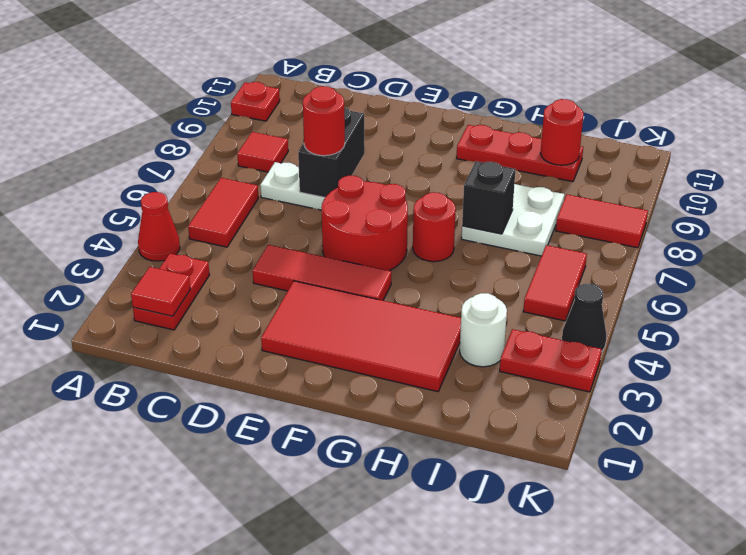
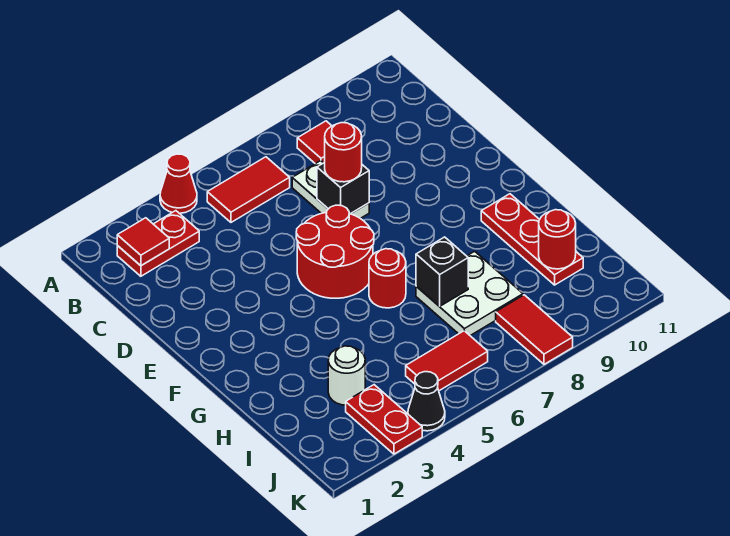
red plate A10 level 1 -> none
red tile D4:F4 level 1 -> none
black brick D7:D8 level 2 -> black brick D7 level 2
red tile E2:H3 level 1 -> none

